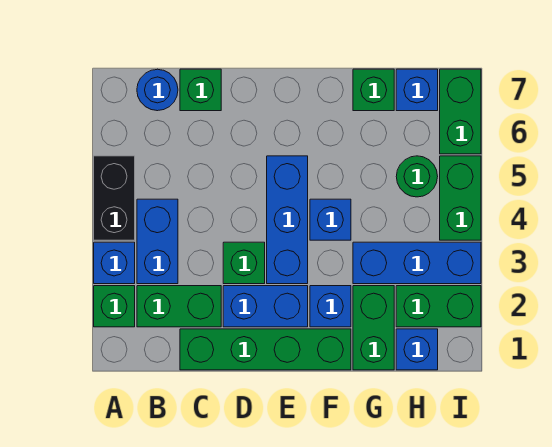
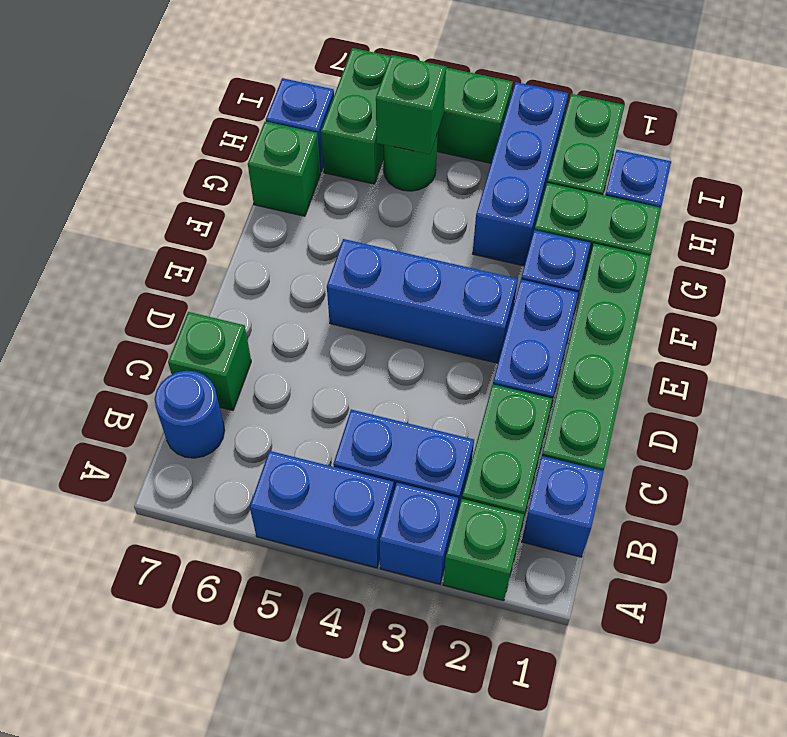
black brick A4:A5 level 1 -> blue brick A4:A5 level 1
green brick D3 level 1 -> green brick H5 level 2
blue brick F4 level 1 -> blue brick B1 level 1
green brick I6:I7 level 1 -> green brick H6:I6 level 1

